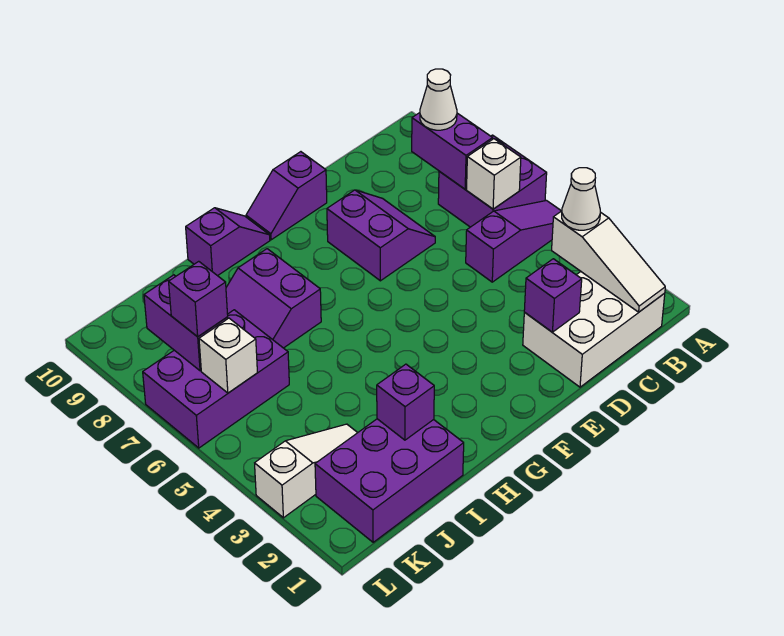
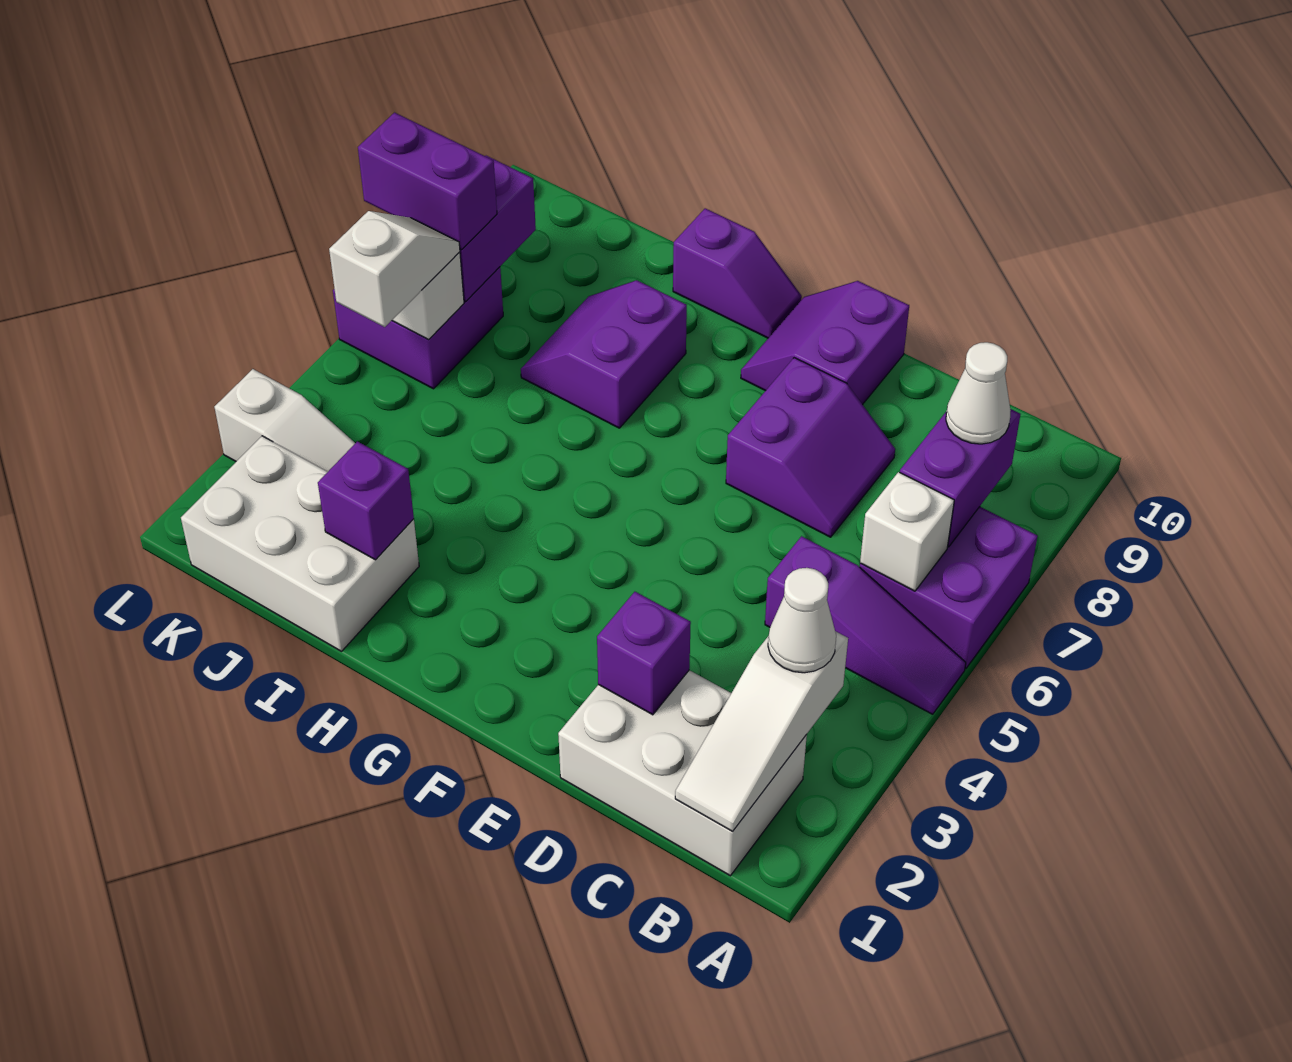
purple slope E10:F10 level 1 top E -> purple slope E9:F10 level 1 top E
purple brick I1:K2 level 1 -> white brick I1:K2 level 1
purple brick J6:L7 level 1 -> purple brick K6:L7 level 1
none -> white slope K5:K6 level 3 top 5
purple brick K7 level 3 -> purple brick K7:L7 level 3

